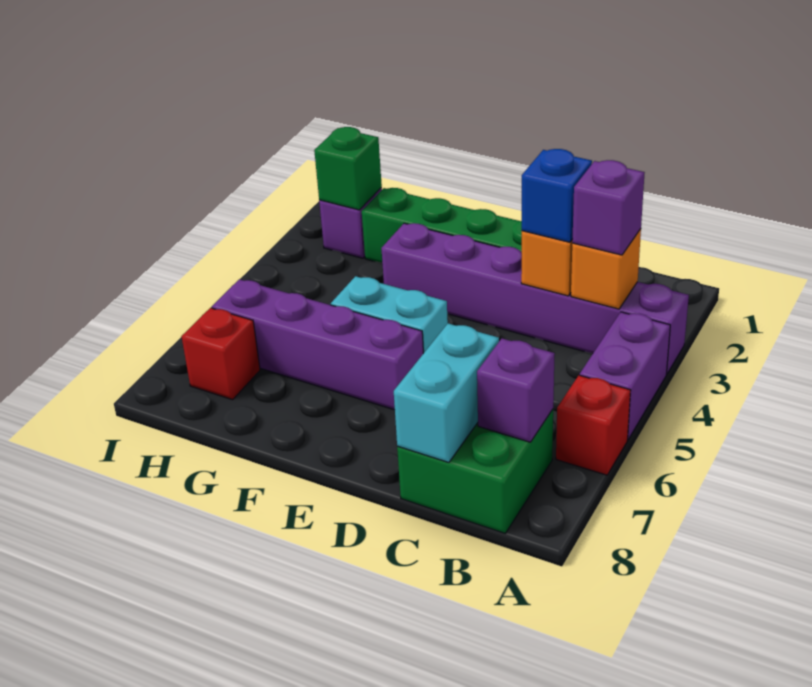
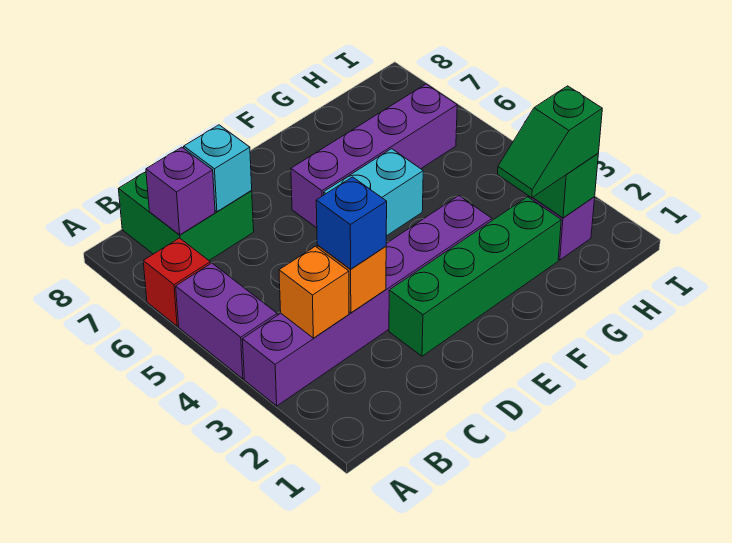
purple brick B3 level 3 -> none
cyan brick C7:C8 level 2 -> cyan brick C7 level 2
none -> green slope G2:H2 level 3 top H
red brick H7 level 1 -> none

